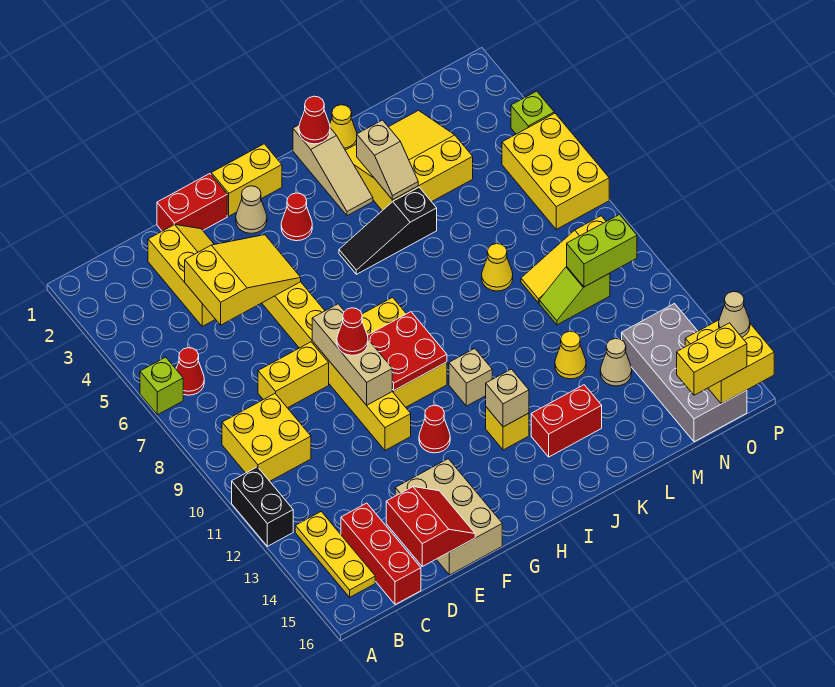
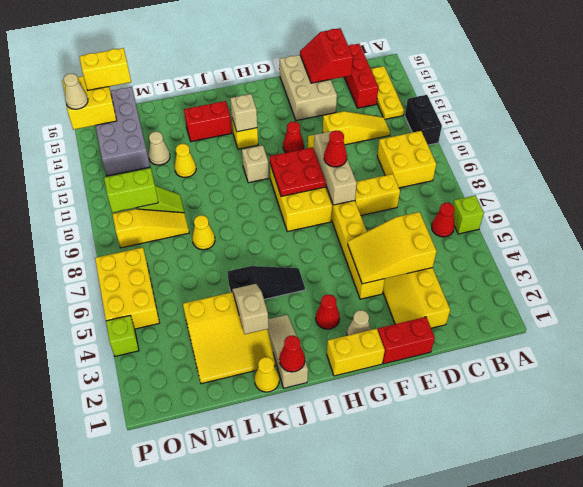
none -> yellow slope C12:E12 level 1 top E

